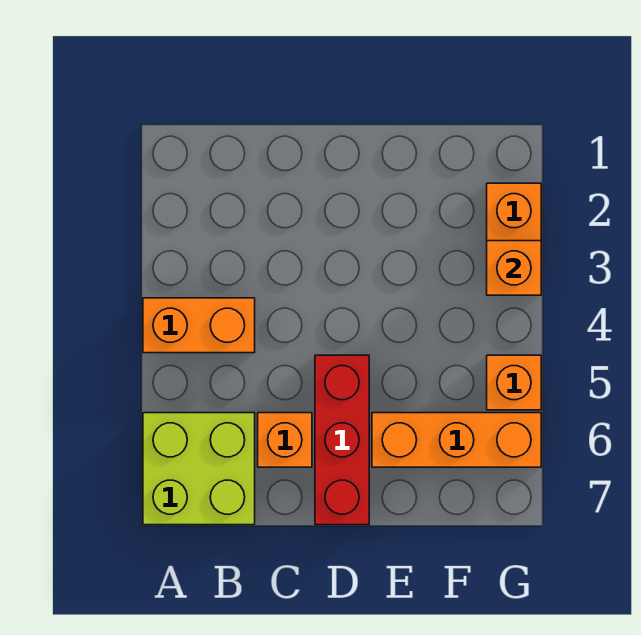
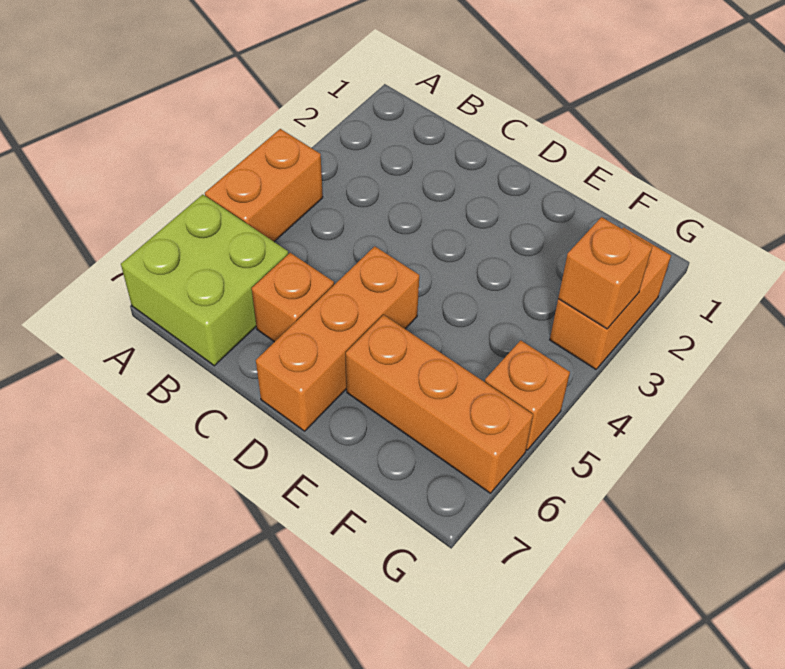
orange brick A4:B4 level 1 -> orange brick A4:A5 level 1
red brick D5:D7 level 1 -> orange brick D5:D7 level 1

